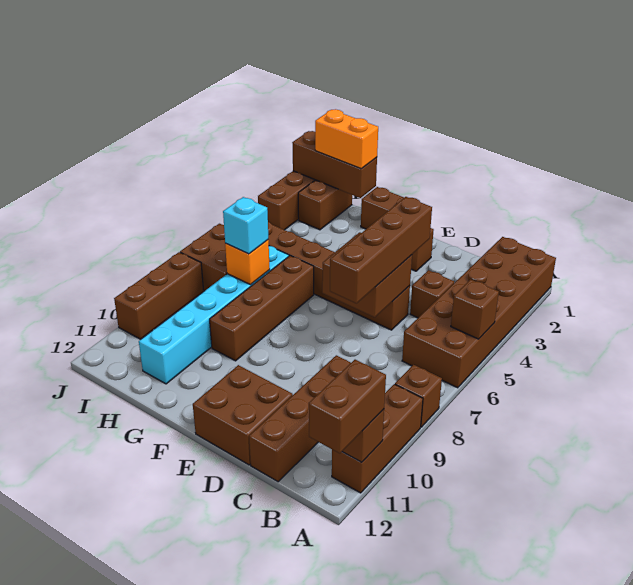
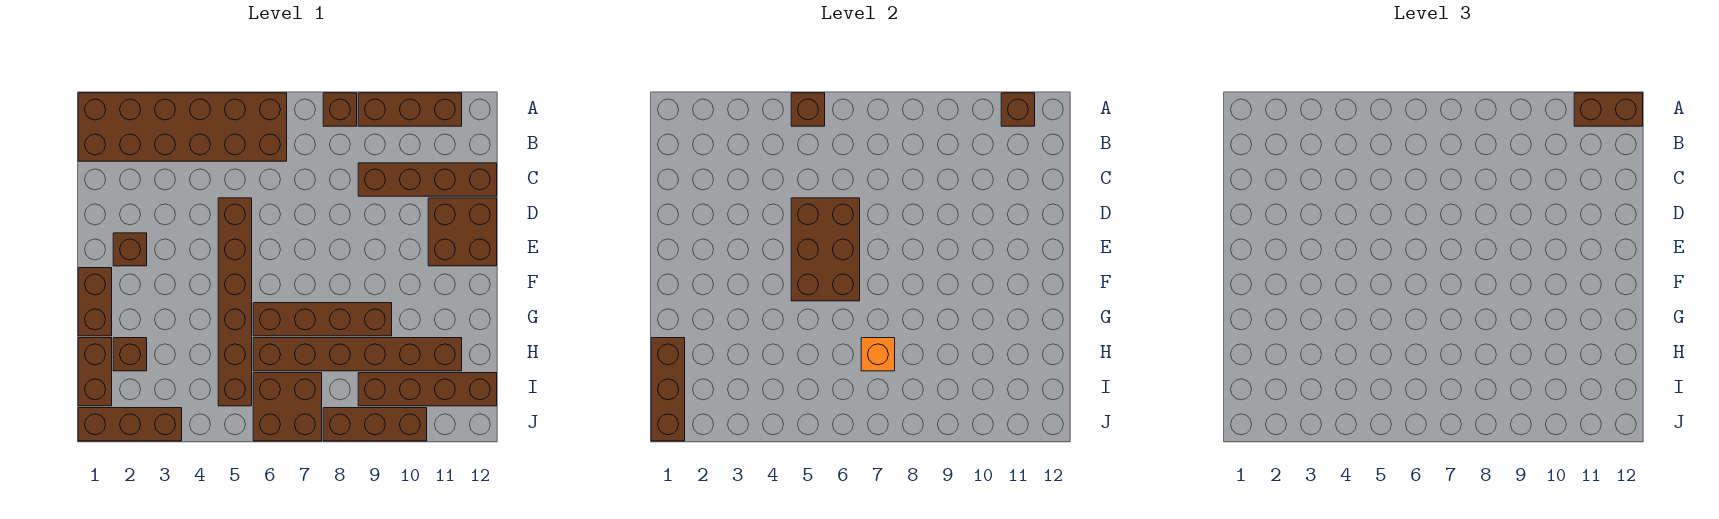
brown brick C4 level 1 -> brown brick H2 level 1
brown brick D4:D7 level 3 -> brown brick I9:I12 level 1
brown brick D5:E6 level 2 -> brown brick D5:F6 level 2
orange brick H1:I1 level 3 -> none
cyan brick H6:H11 level 1 -> brown brick H6:H11 level 1
cyan brick H7 level 3 -> none
brown brick I1:I2 level 1 -> brown brick H1:I1 level 1

